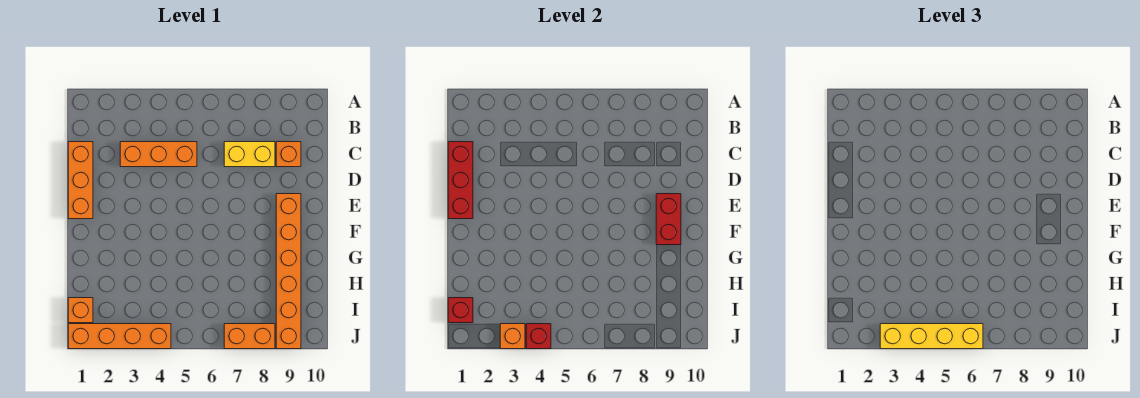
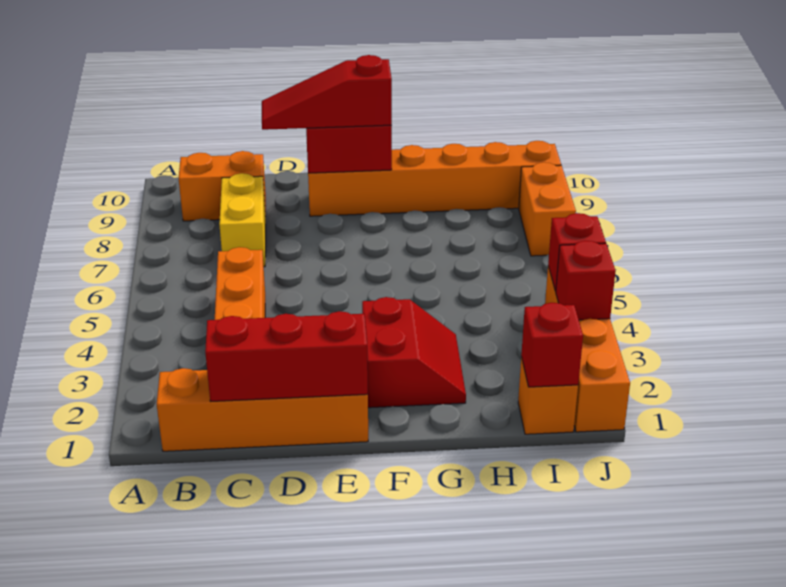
orange brick C1:E1 level 1 -> orange brick B1:E1 level 1
orange brick C9 level 1 -> orange brick B9:C9 level 1
none -> red slope D9:F9 level 3 top F
none -> red slope F2:G3 level 1 top F
orange brick J3 level 2 -> red brick J3 level 2
yellow brick J3:J6 level 3 -> none

